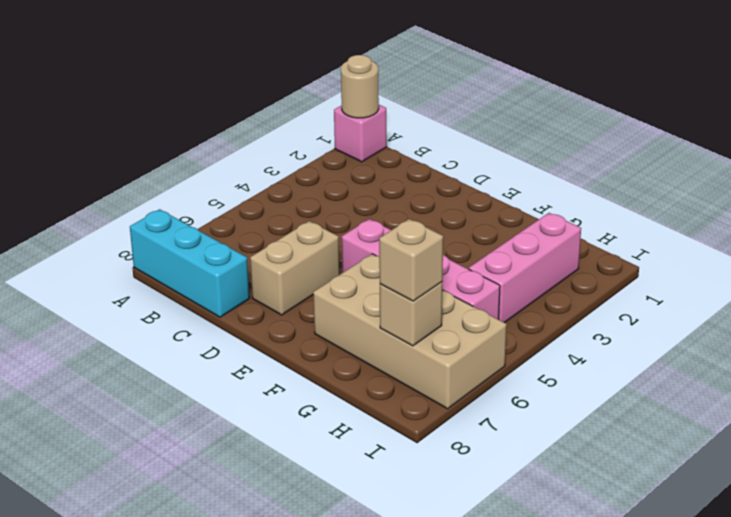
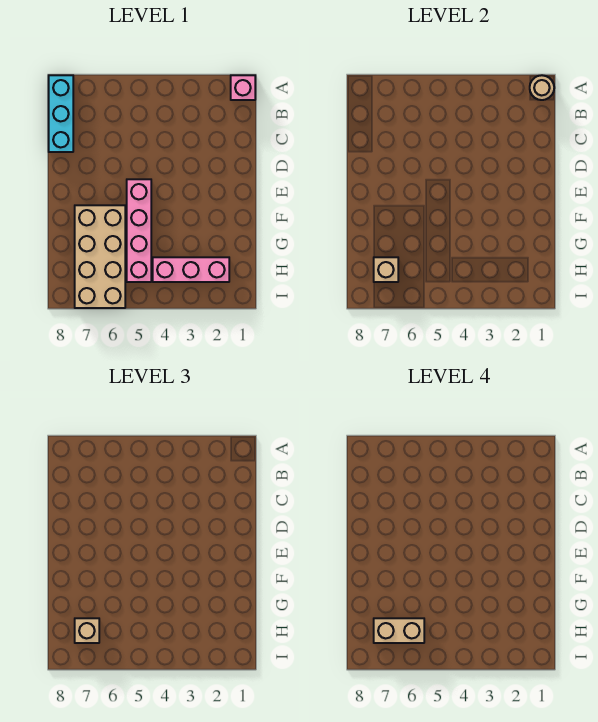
tan brick D6:D7 level 1 -> tan brick H6:H7 level 4

